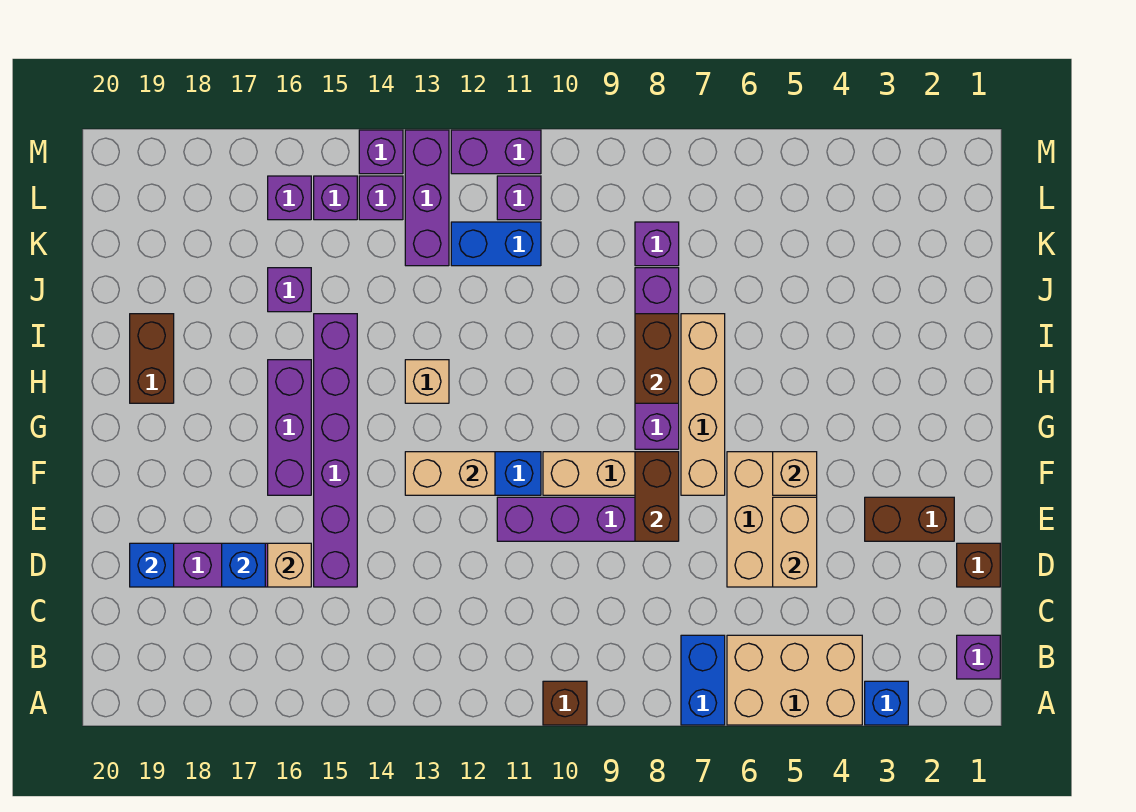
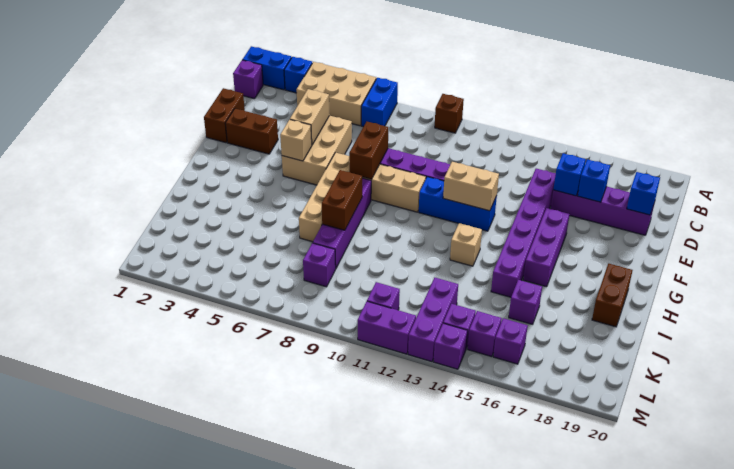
brown brick D1 level 1 -> brown brick D1:E1 level 1
tan brick D16 level 2 -> blue brick D16 level 2
blue brick K11:K12 level 1 -> blue brick A1:A2 level 1

